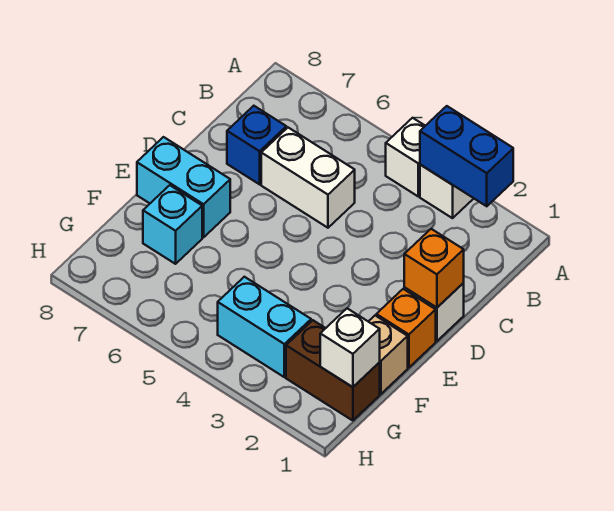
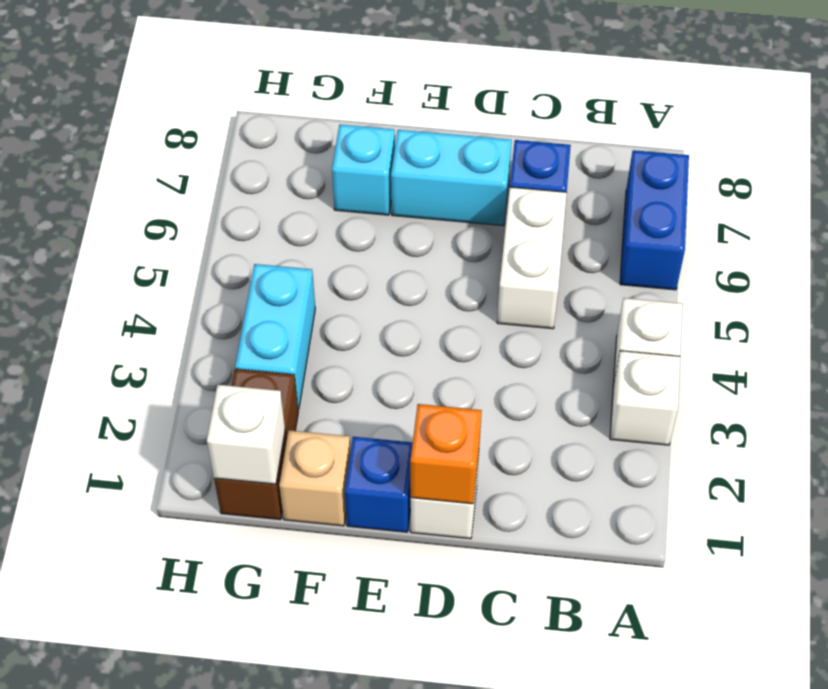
blue brick A2:A3 level 2 -> blue brick A6:A7 level 1
orange brick E1 level 1 -> blue brick E1 level 1
cyan brick E7:E8 level 1 -> cyan brick D7:E7 level 1

